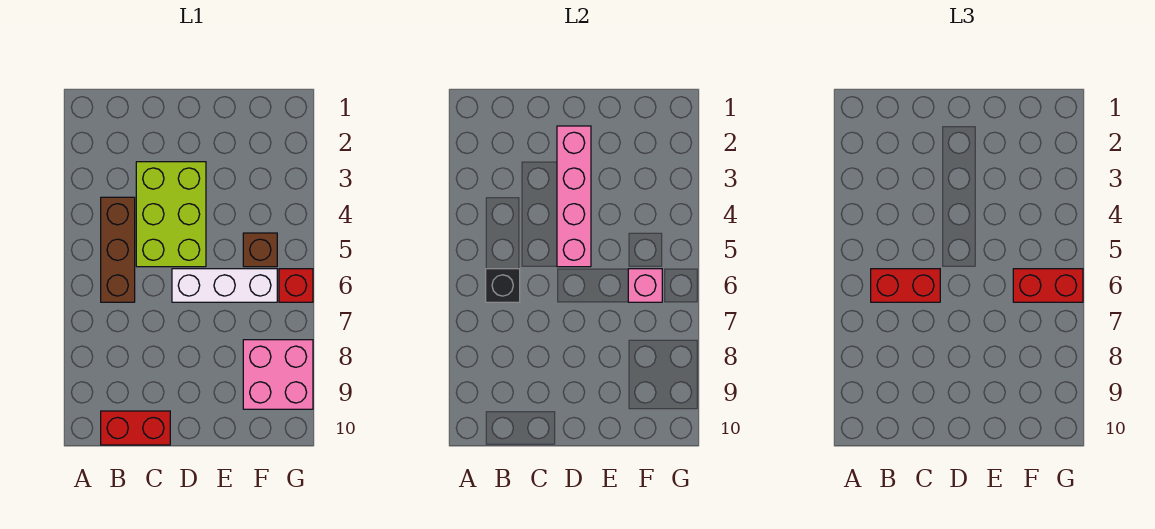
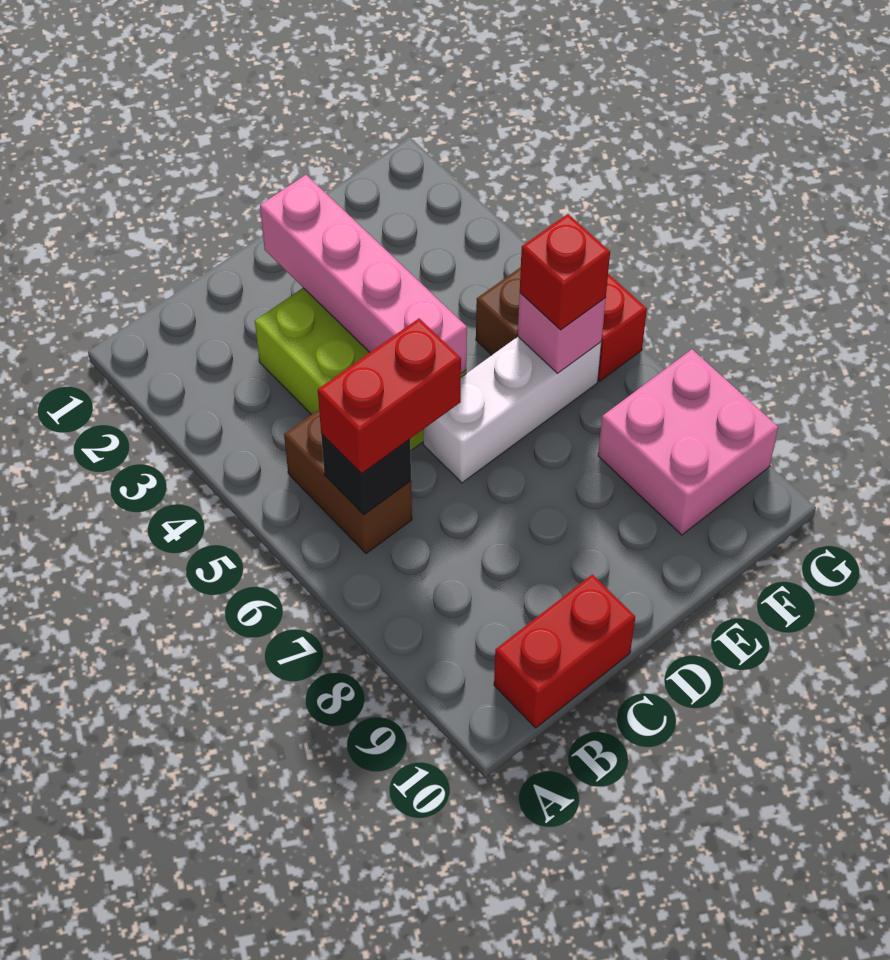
brown brick B4:B6 level 1 -> brown brick B5:B6 level 1
red brick F6:G6 level 3 -> red brick F6 level 3

